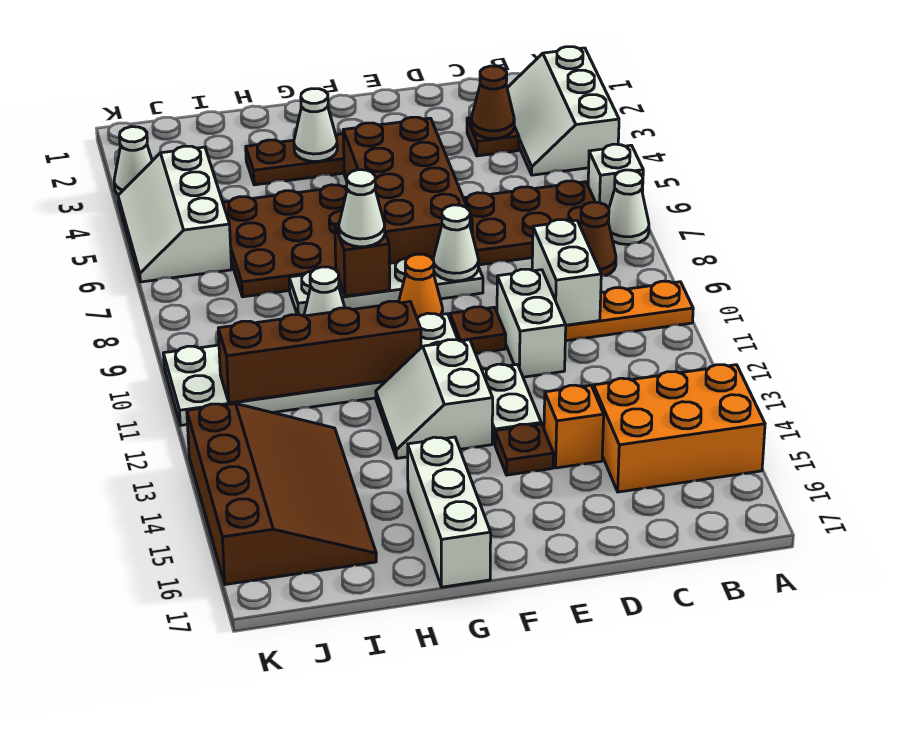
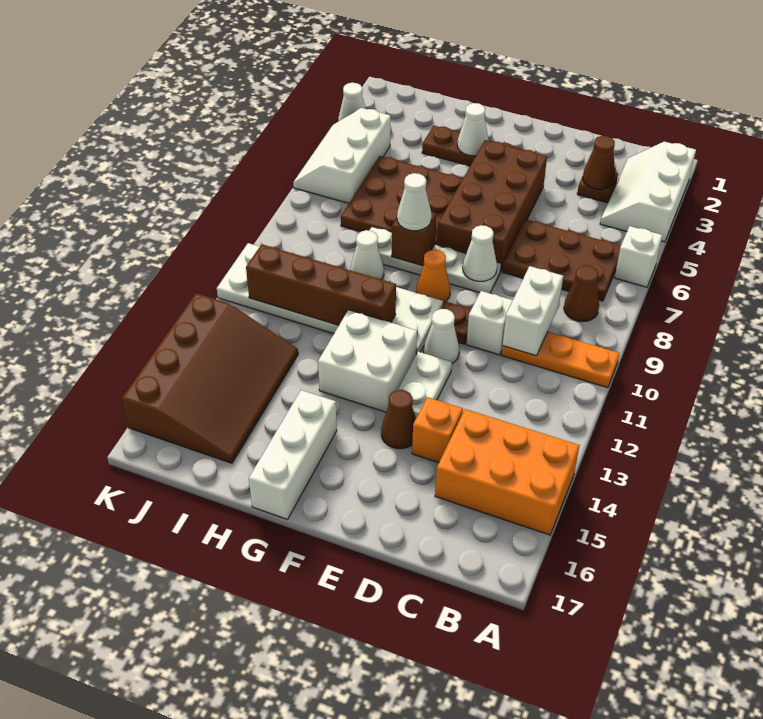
white cone A7 level 1 -> white cone E11 level 1
white brick D10:D11 level 1 -> white brick D10 level 1
brown plate E14 level 1 -> brown cone E14 level 1
white slope F12:G13 level 1 top F -> white brick F12:G13 level 1

